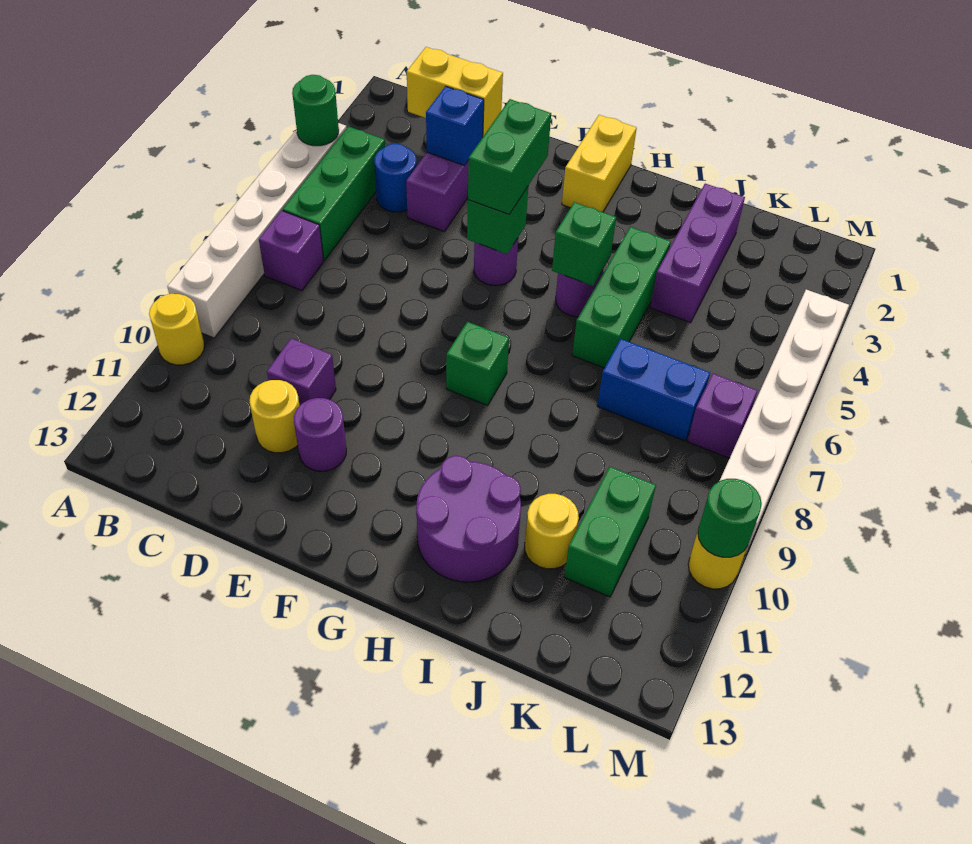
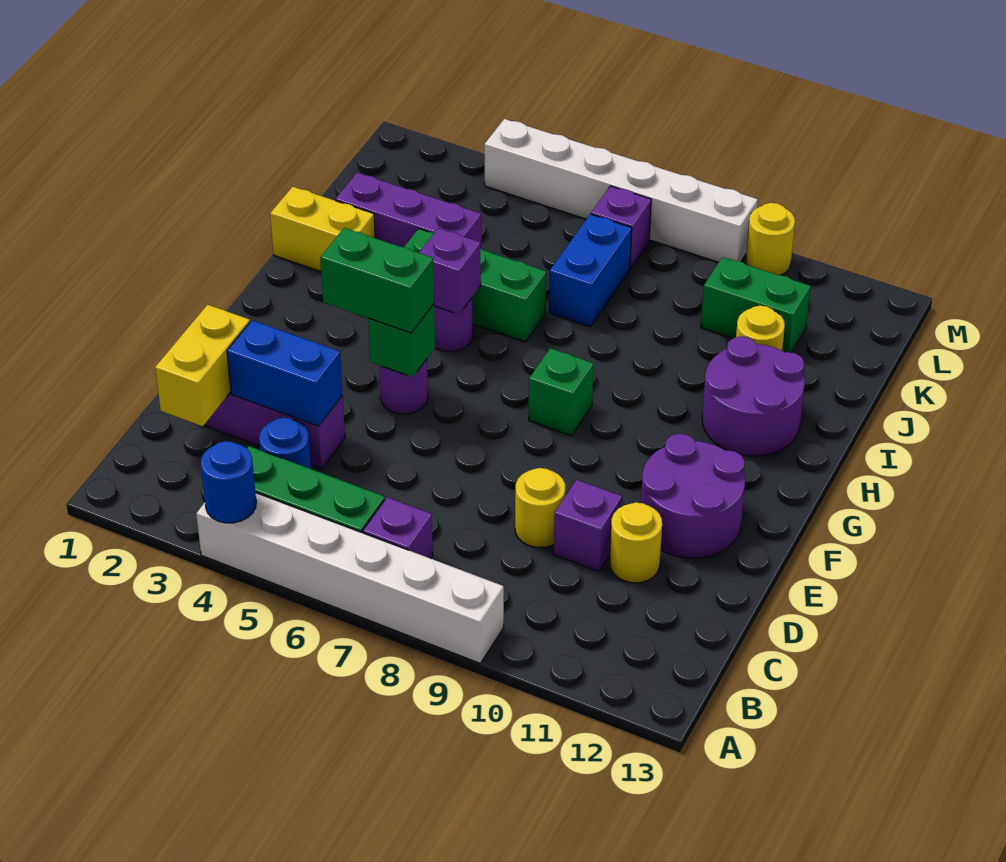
green round brick A4 level 2 -> blue round brick A4 level 2
yellow round brick A10 level 1 -> yellow round brick D9 level 1
blue brick D3 level 2 -> blue brick D3:D4 level 2
purple round brick E11 level 1 -> purple round brick E11:F12 level 1
yellow brick G1:G2 level 1 -> yellow brick I1:I2 level 1
green brick H5 level 2 -> purple brick H5 level 2
green round brick M10 level 2 -> none

